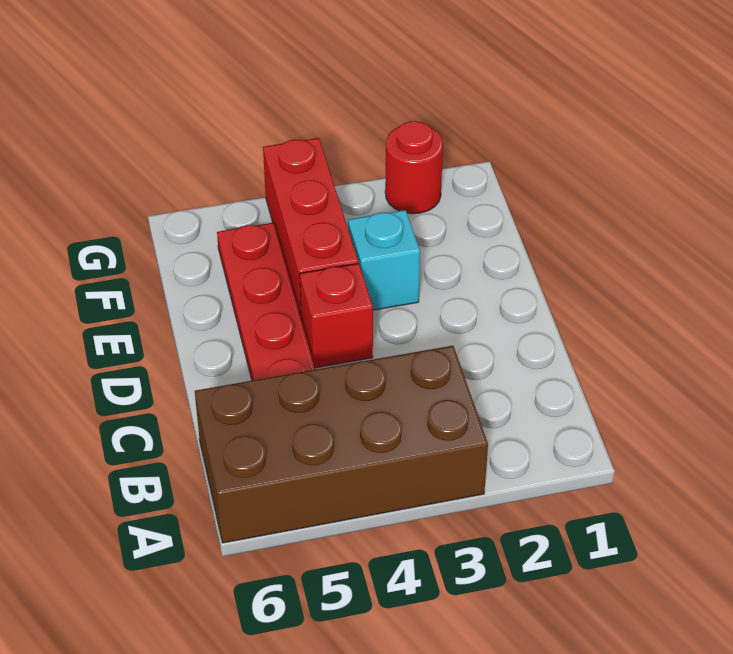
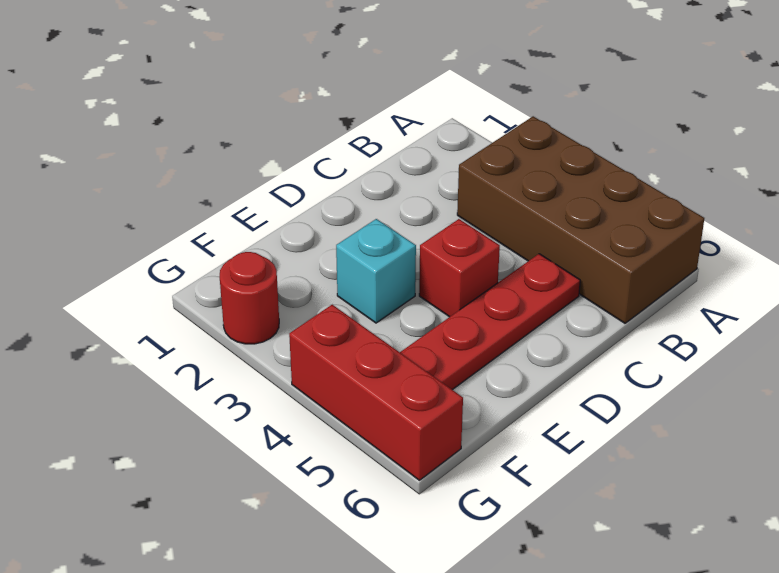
red brick E4:G4 level 1 -> red brick G4:G6 level 1

